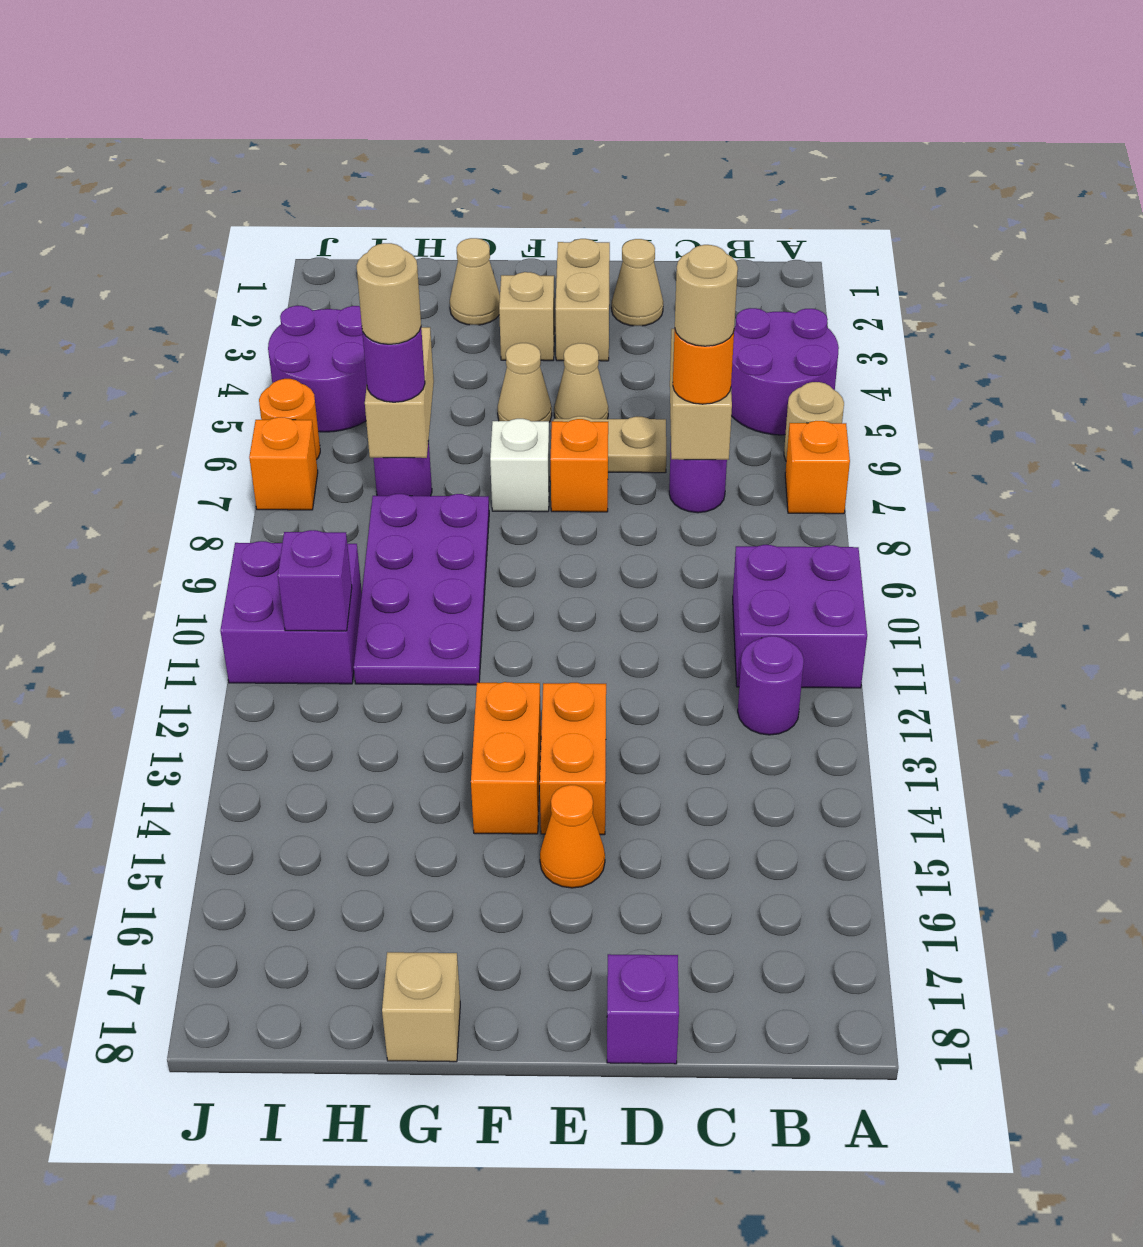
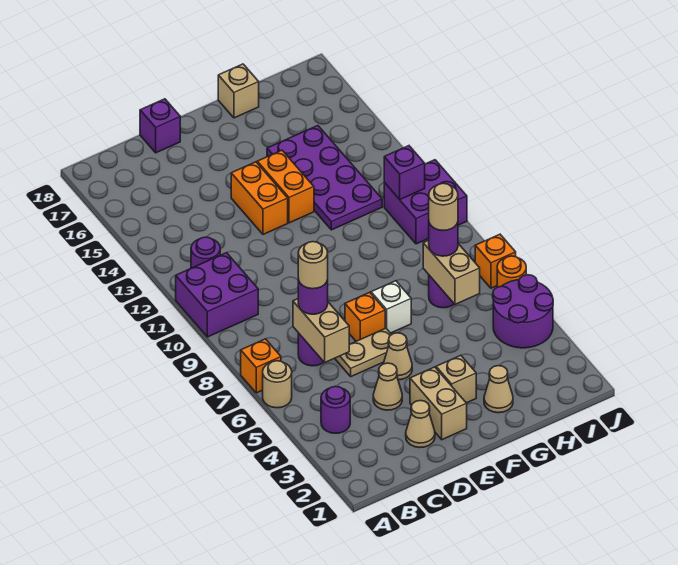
purple round brick A4:B5 level 1 -> purple round brick B4 level 1
orange round brick C7 level 3 -> purple round brick C7 level 3
orange cone E15 level 1 -> none
tan cone F5 level 1 -> tan cone D4 level 1
purple plate G8:H11 level 1 -> purple plate G12:H15 level 1

